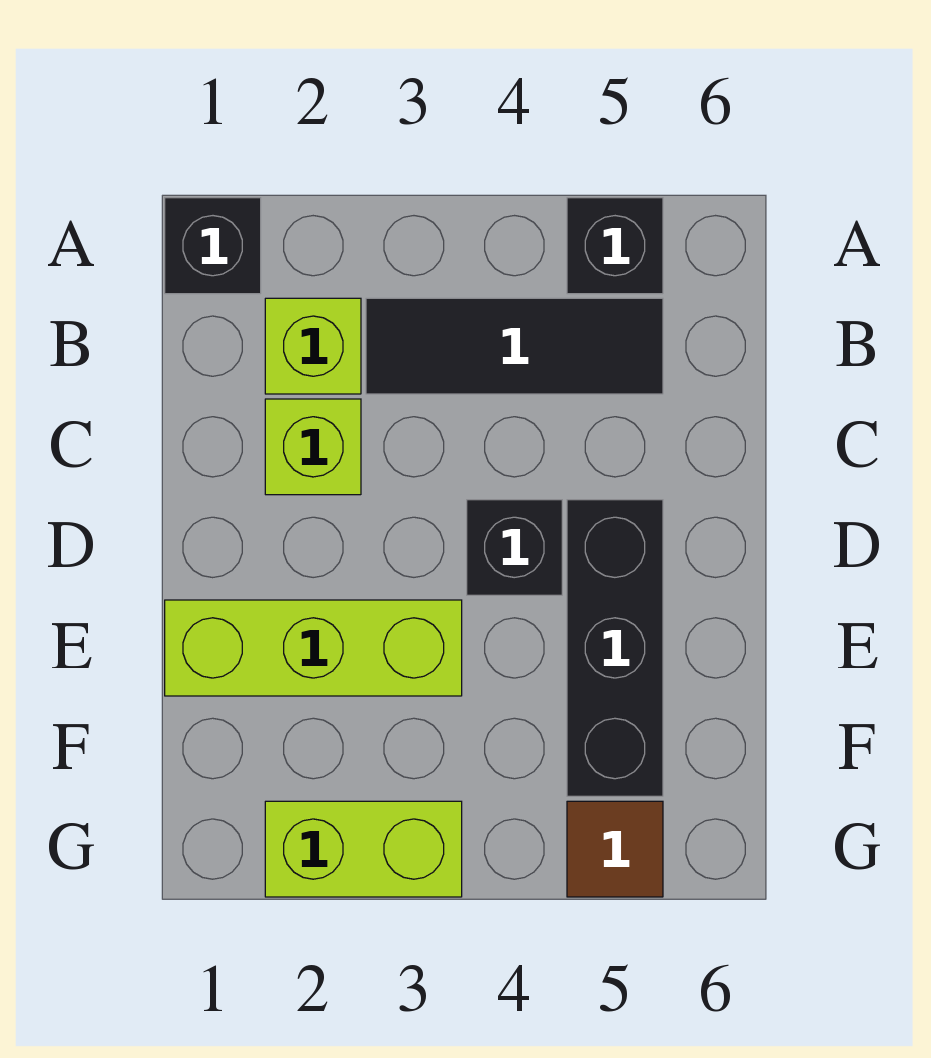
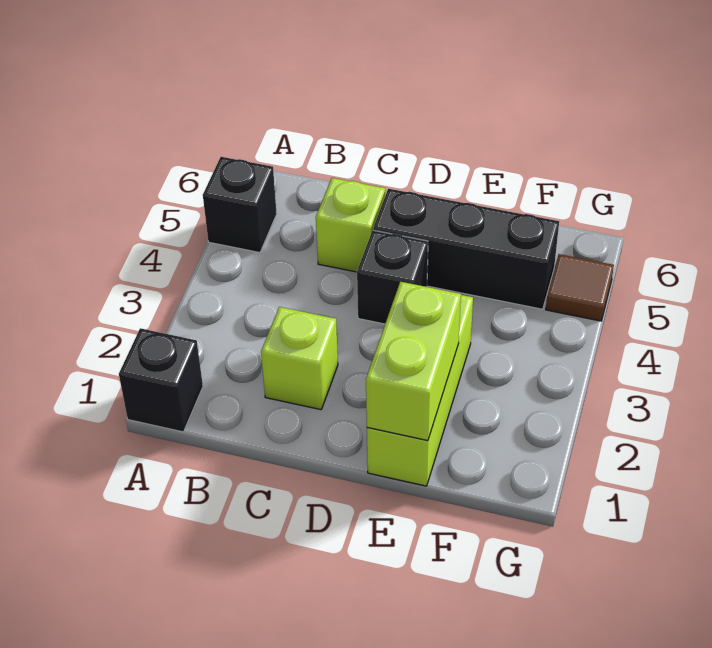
lime brick B2 level 1 -> lime brick C5 level 1
black tile B3:B5 level 1 -> none
lime brick G2:G3 level 1 -> lime brick E1:E2 level 2

